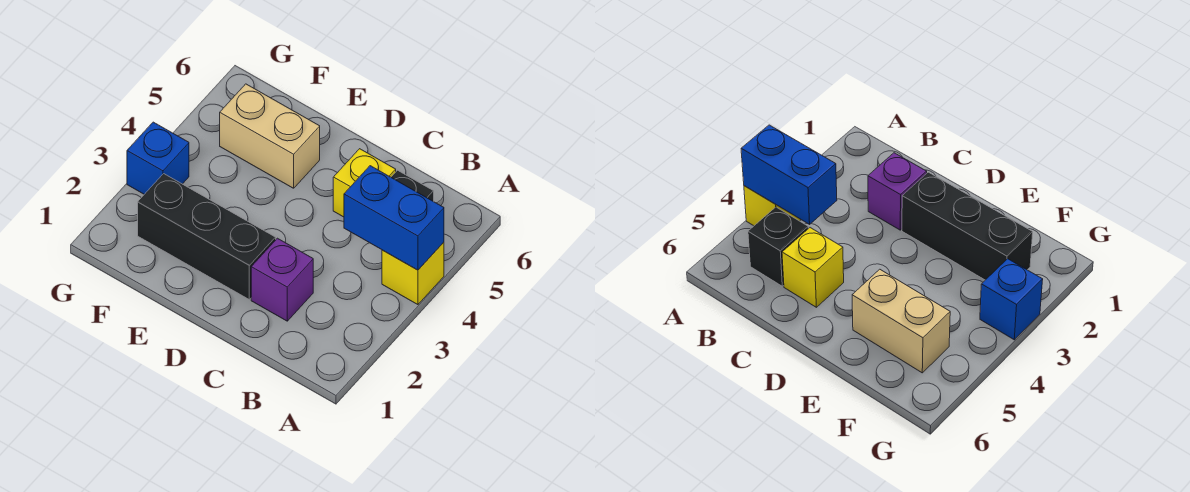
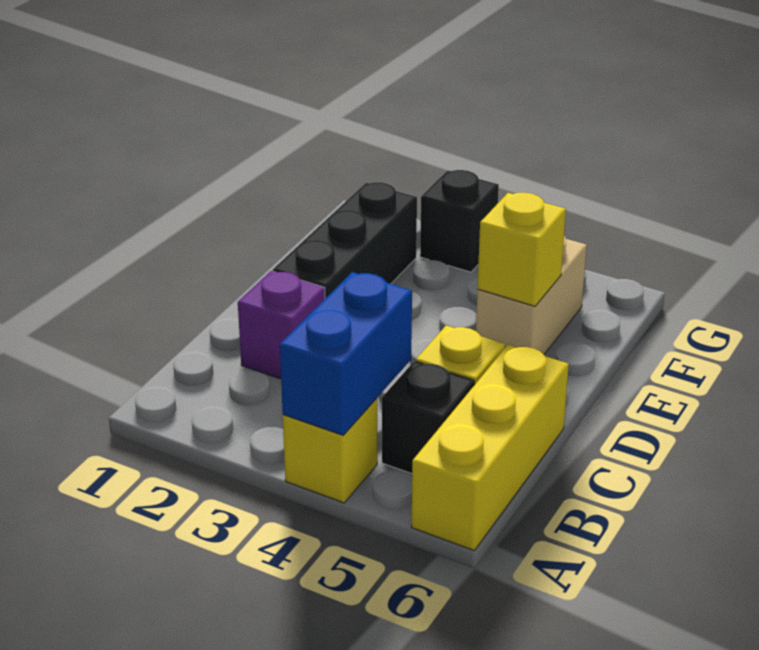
none -> yellow brick A6:C6 level 1
none -> yellow brick E5 level 2
blue brick G3 level 1 -> black brick G3 level 1

